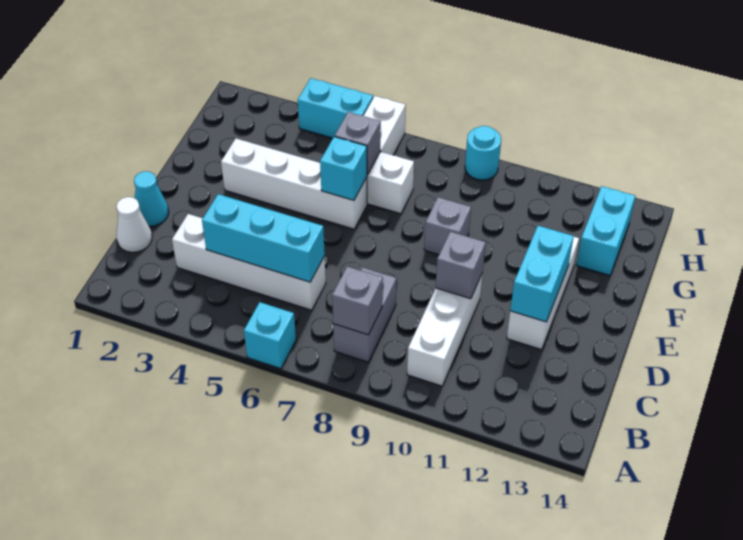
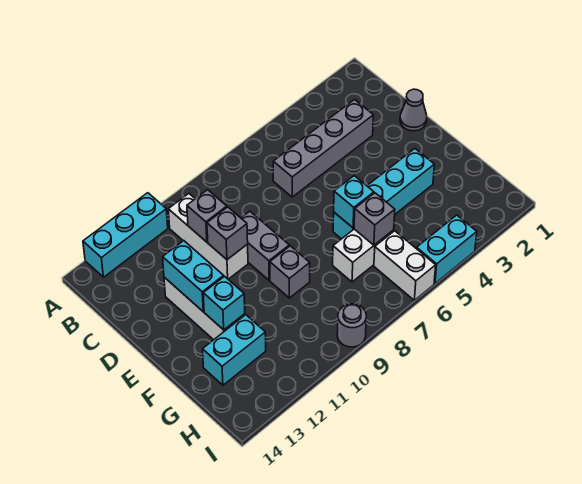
cyan brick A6 level 1 -> cyan brick F12 level 2
grey brick B8:C8 level 1 -> grey brick D9:E9 level 1
grey brick B8 level 2 -> grey brick C10 level 2
white cone C1 level 1 -> none
white brick C3:C6 level 1 -> grey brick C3:C6 level 1
cyan brick C4:C6 level 2 -> cyan brick A11:A13 level 1
cyan cone D1 level 1 -> grey cone D1 level 1
white brick F3:F6 level 1 -> cyan brick F3:F6 level 1
cyan brick G13:H13 level 1 -> cyan brick G12:G13 level 1
cyan round brick I9 level 1 -> grey round brick I9 level 1

